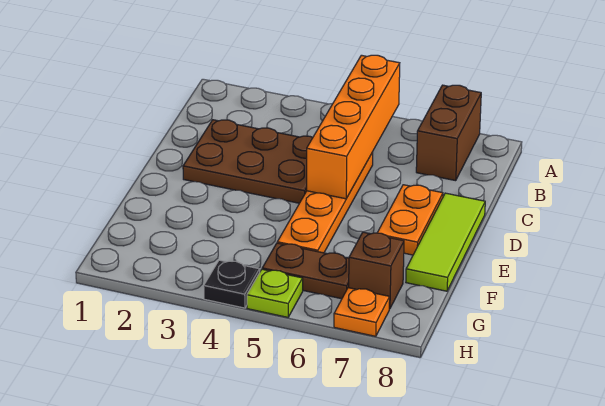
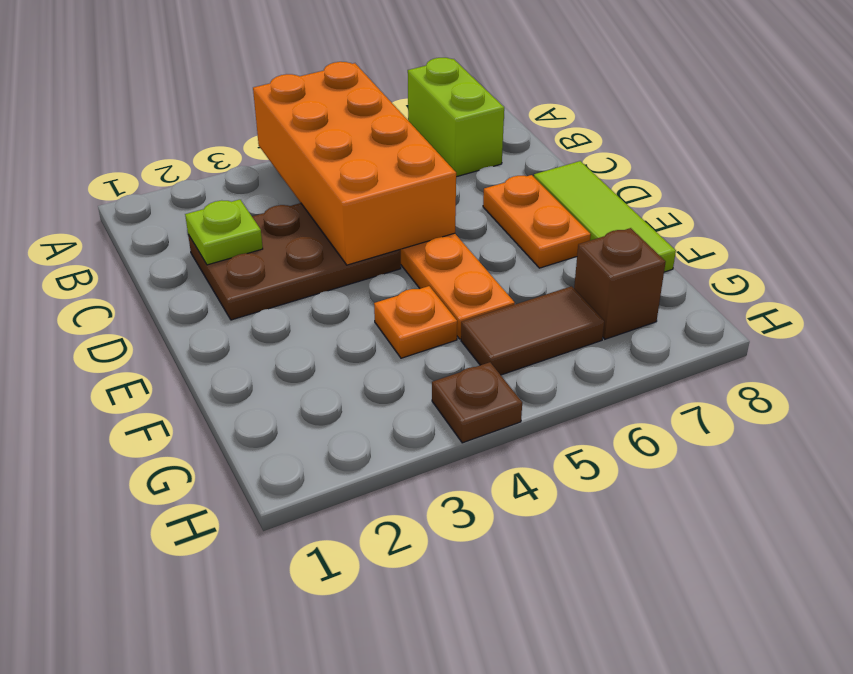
orange brick A5:D5 level 2 -> orange brick A4:D5 level 2
brown brick A7:B7 level 1 -> lime brick A7:B7 level 1
brown plate G5:G6 level 1 -> brown tile G5:G6 level 1
black plate H4 level 1 -> brown plate H4 level 1
lime plate H5 level 1 -> lime plate C2 level 2
orange plate H7 level 1 -> orange plate F4 level 1

